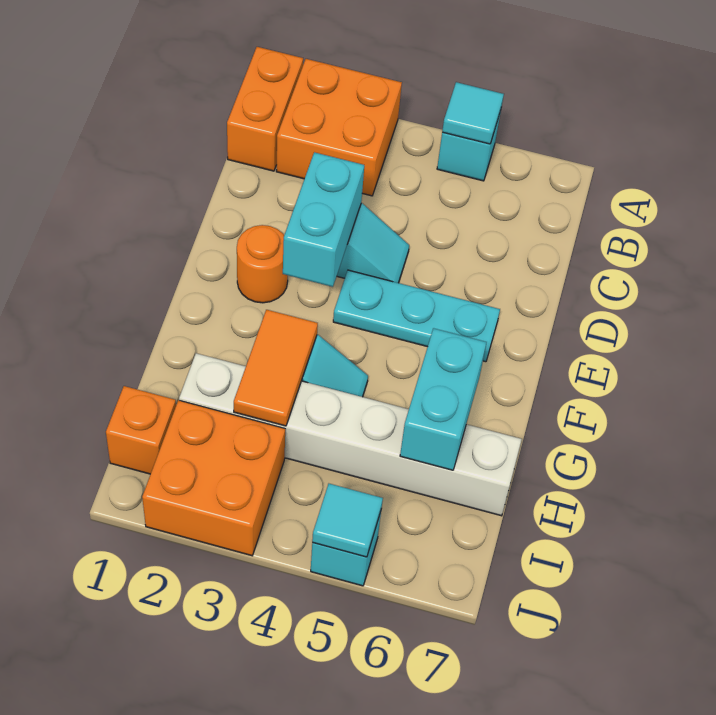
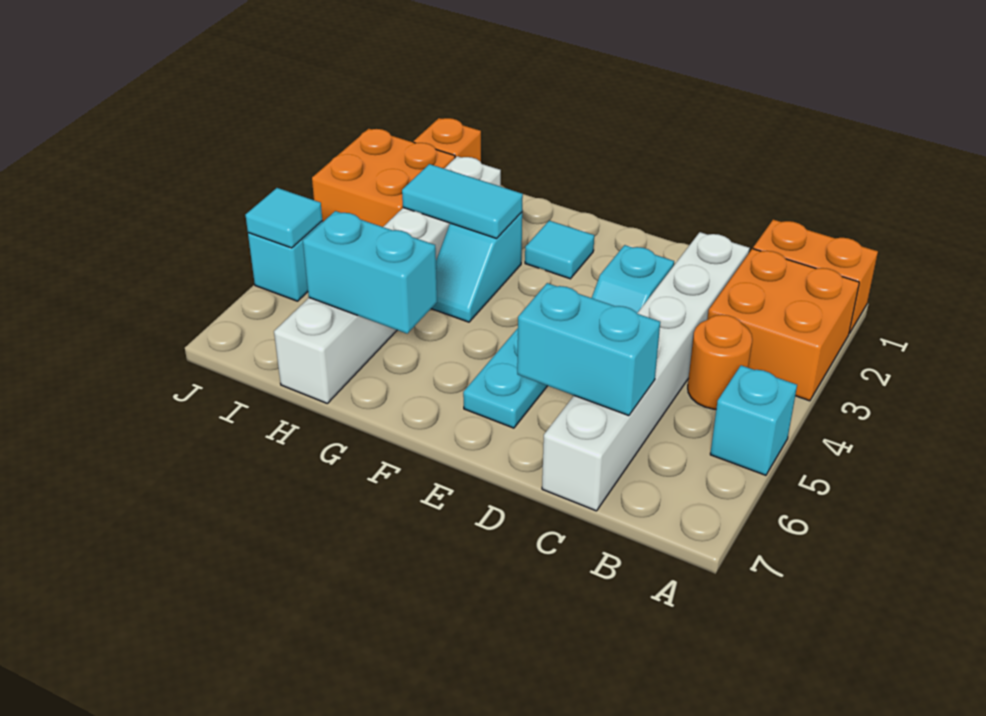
cyan tile A5 level 2 -> cyan tile F2 level 1
none -> white brick C2:C7 level 1
cyan brick D3:E3 level 2 -> cyan brick C6:D6 level 2
orange round brick E2 level 1 -> orange round brick B4 level 1
orange tile G3:H3 level 2 -> cyan tile G3:H3 level 2

